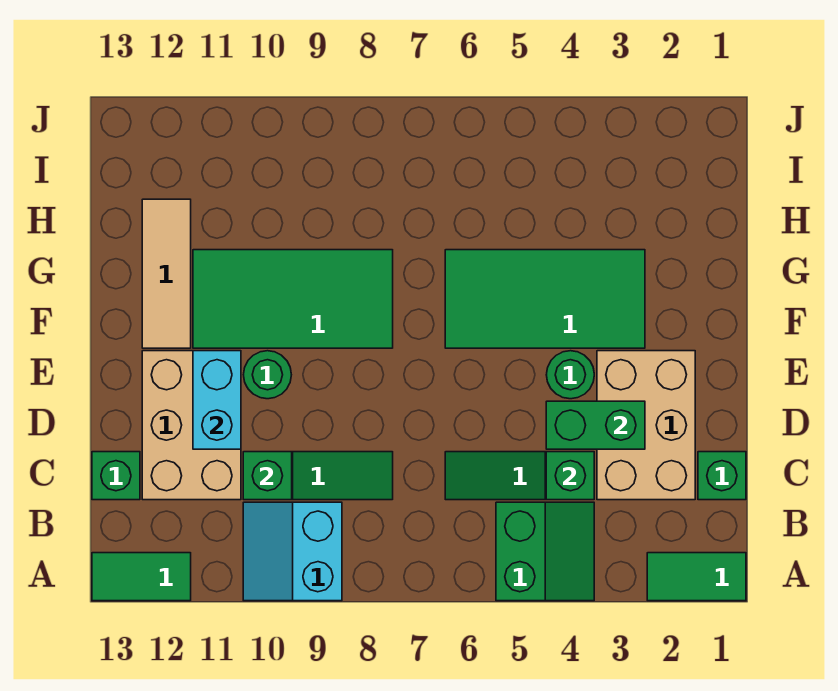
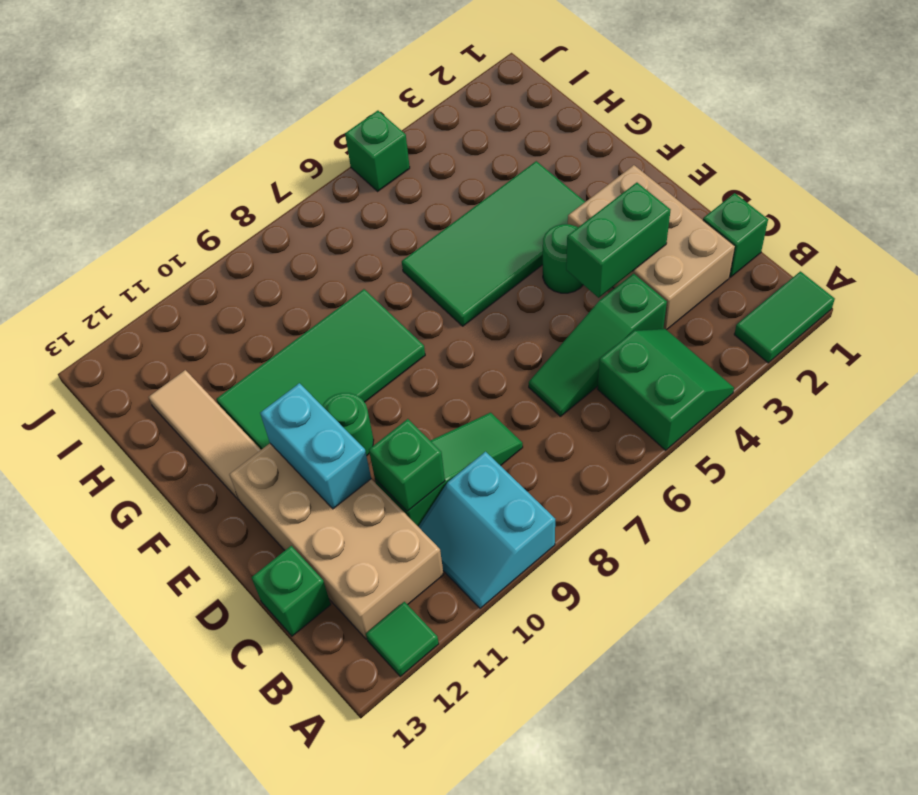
green tile A12:A13 level 1 -> green tile A12 level 1
green brick C4 level 2 -> green brick J5 level 1
tan brick C11:E12 level 1 -> tan brick B11:E12 level 1

